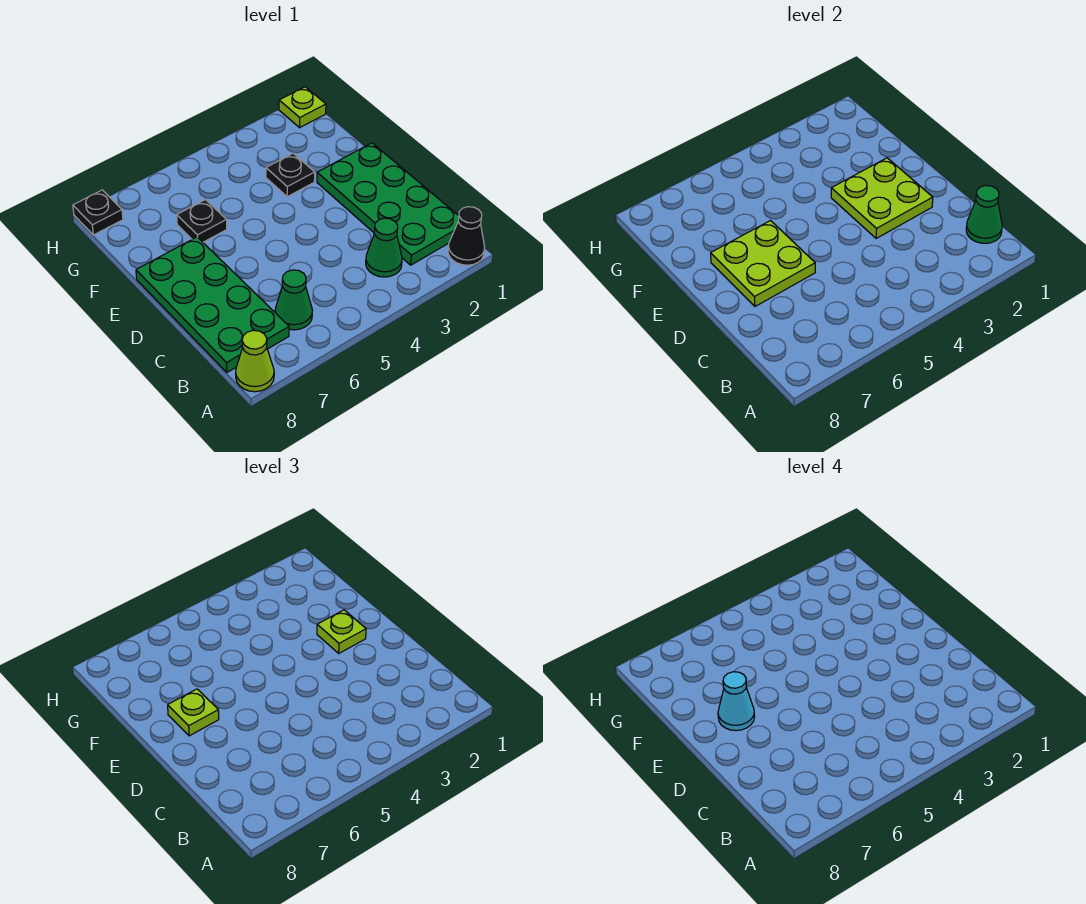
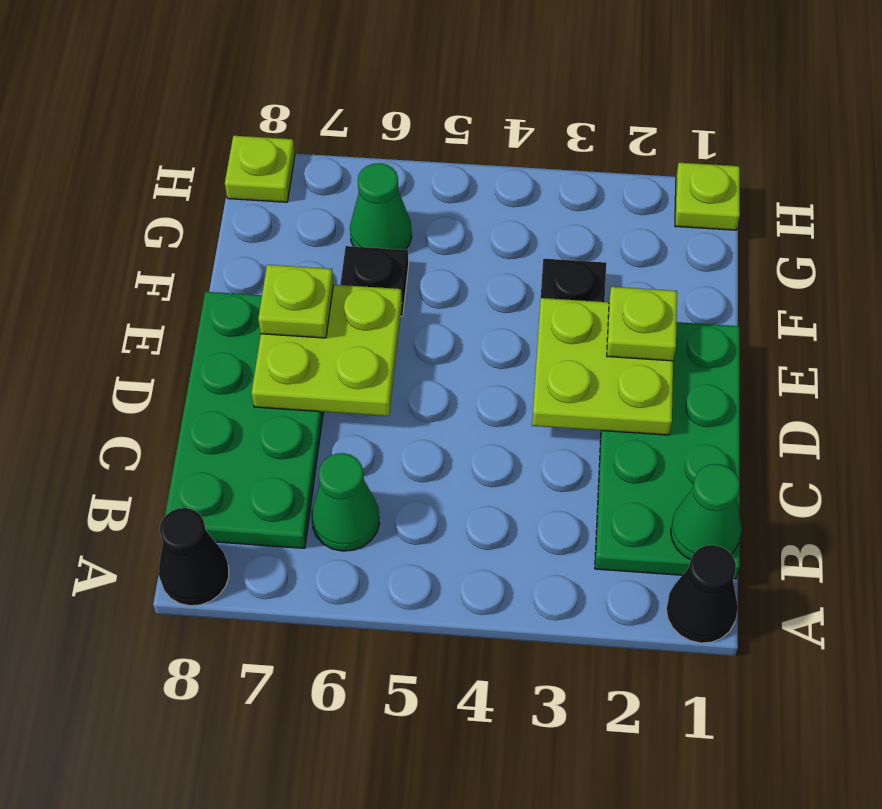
lime cone A8 level 1 -> black cone A8 level 1
green cone B3 level 1 -> green cone G6 level 1
cyan cone E7 level 4 -> none
black plate H8 level 1 -> lime plate H8 level 1

